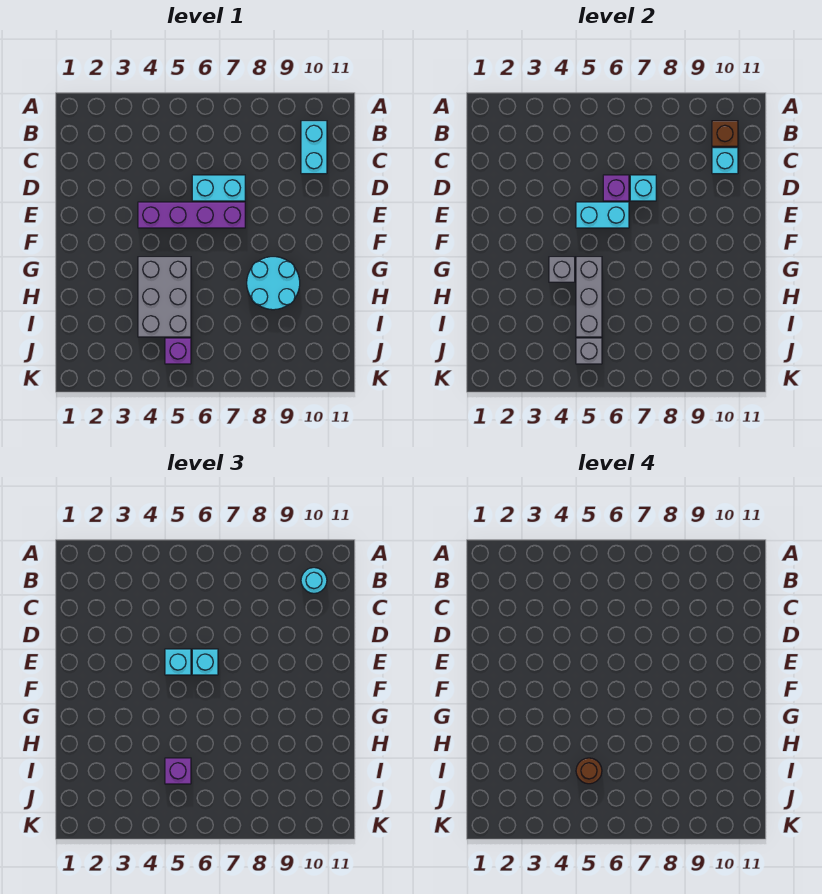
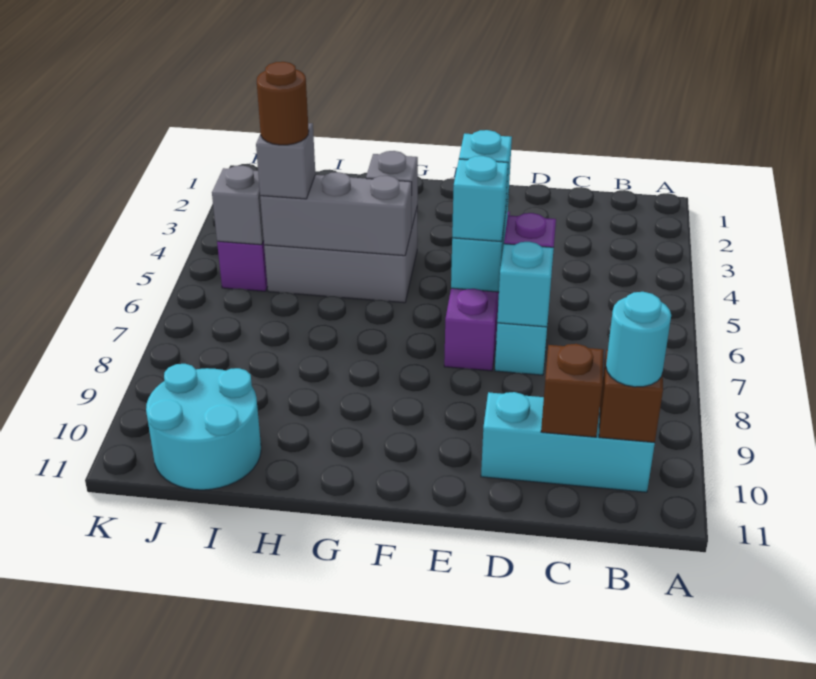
cyan brick B10:C10 level 1 -> cyan brick B10:D10 level 1
cyan brick C10 level 2 -> brown brick C10 level 2
cyan round brick G8:H9 level 1 -> cyan round brick I10:J11 level 1
purple brick I5 level 3 -> grey brick I5 level 3

